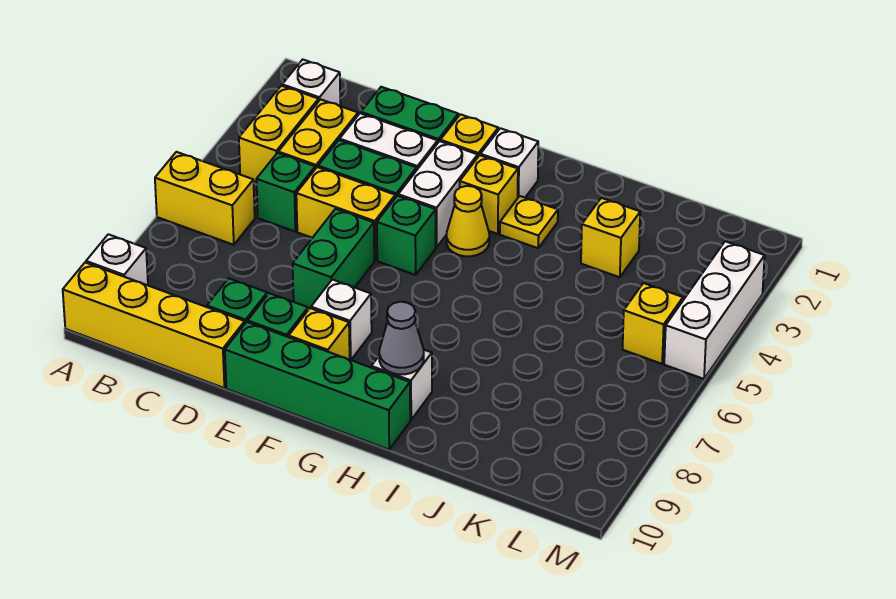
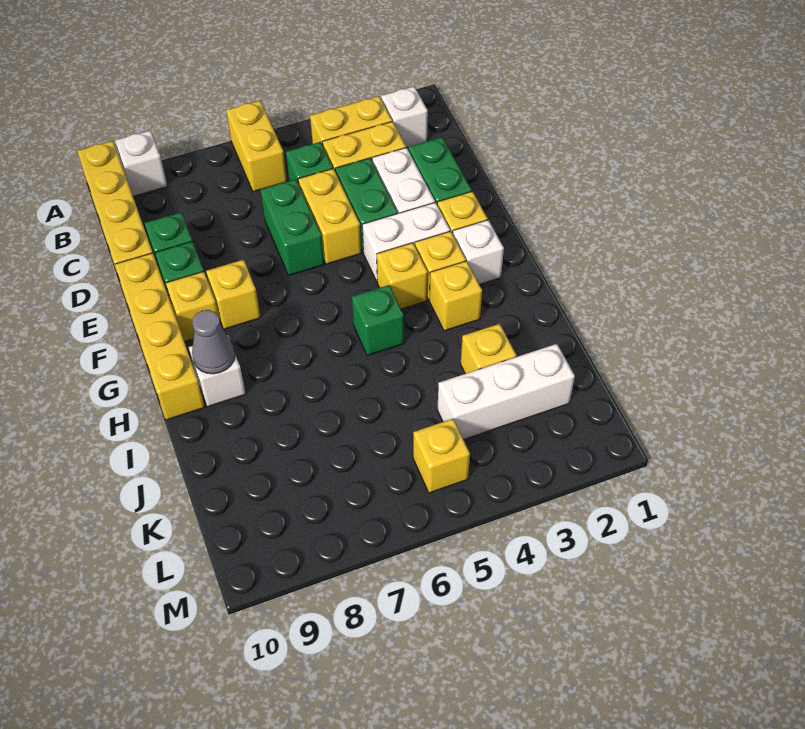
green brick E6:E7 level 1 -> green brick D6:E6 level 1
green brick E10:H10 level 1 -> yellow brick E10:H10 level 1
green brick F5 level 1 -> green brick H5 level 1
white brick F8 level 1 -> yellow brick F8 level 1
yellow cone G4 level 1 -> yellow brick G4 level 1
yellow plate H3 level 1 -> yellow brick H3 level 1
white brick M3:M5 level 1 -> white brick K2:K4 level 1

